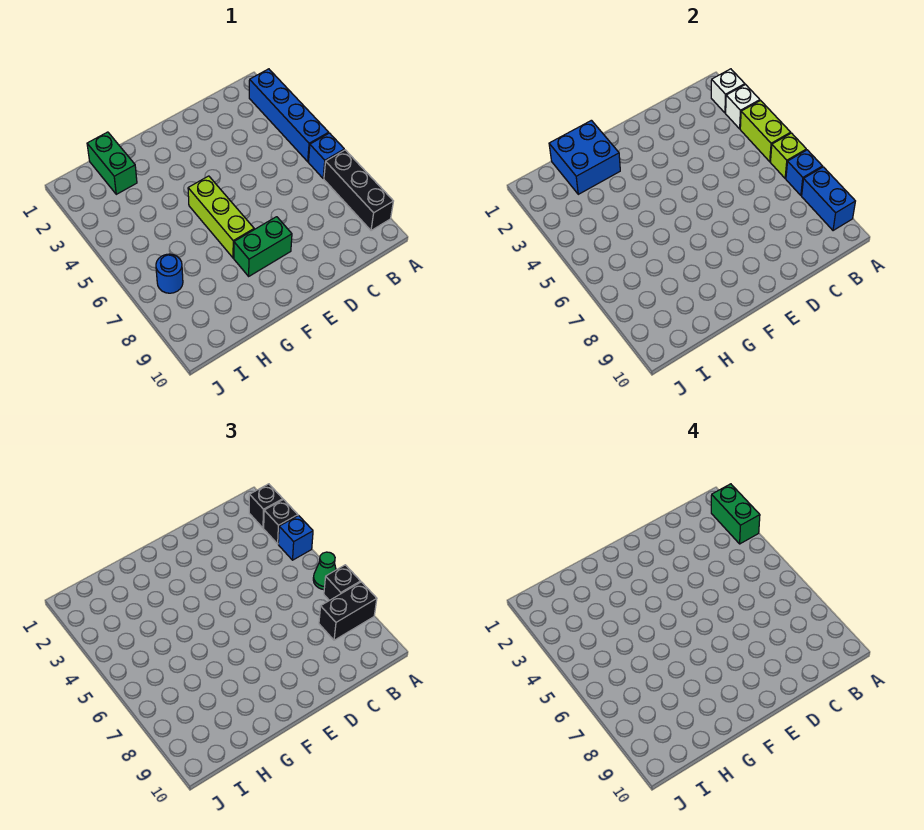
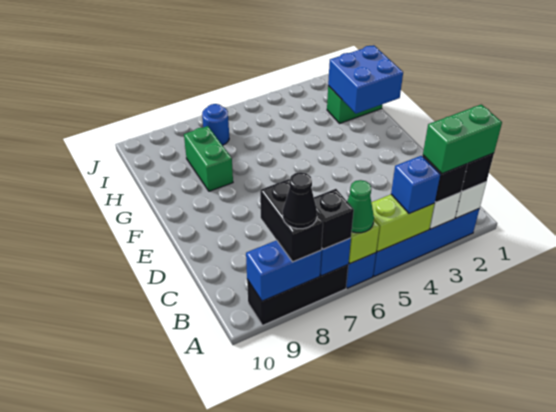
none -> black cone A8 level 4
green brick E8:F8 level 1 -> green brick G8:H8 level 1
lime brick F5:F7 level 1 -> none

